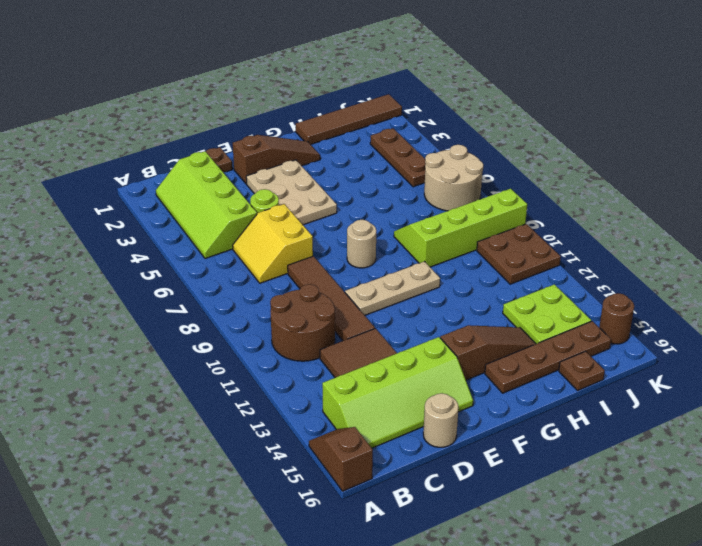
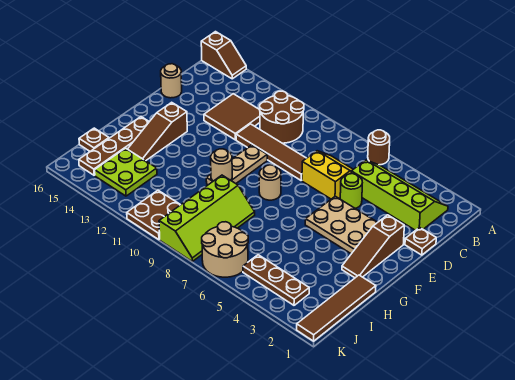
lime slope B14:E15 level 1 top 14 -> none
none -> tan round brick G10 level 2
brown round brick K15 level 1 -> brown round brick A6 level 1

